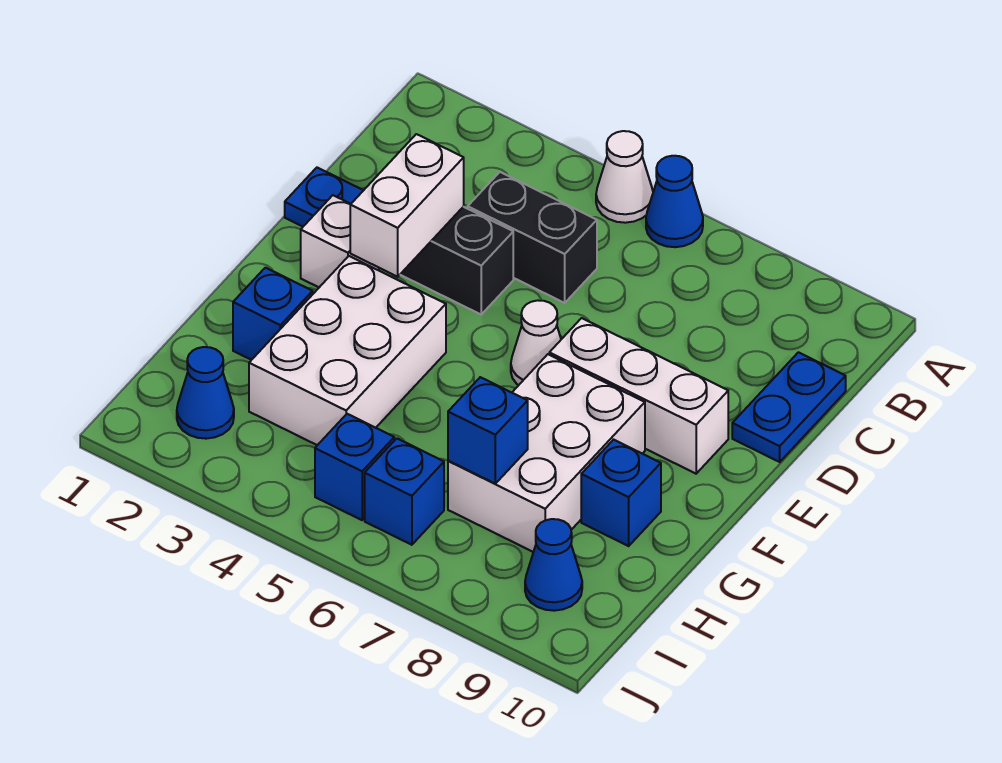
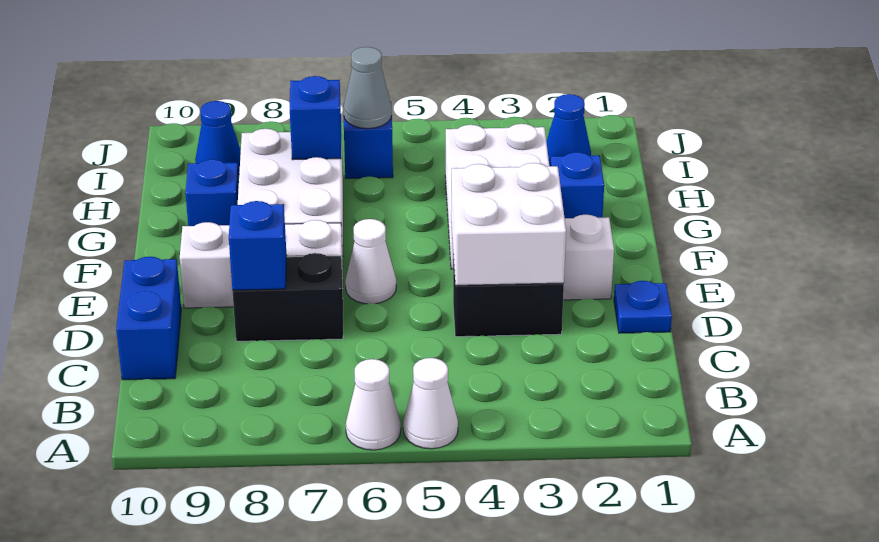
blue cone A6 level 1 -> white cone A6 level 1
black brick C4:C5 level 1 -> black brick D7:D8 level 1
blue plate C10:D10 level 1 -> blue brick C10:D10 level 1
white brick D3:E3 level 2 -> white brick D3:E4 level 2
blue brick I5 level 1 -> blue brick D8 level 2
none -> grey cone I6 level 2

